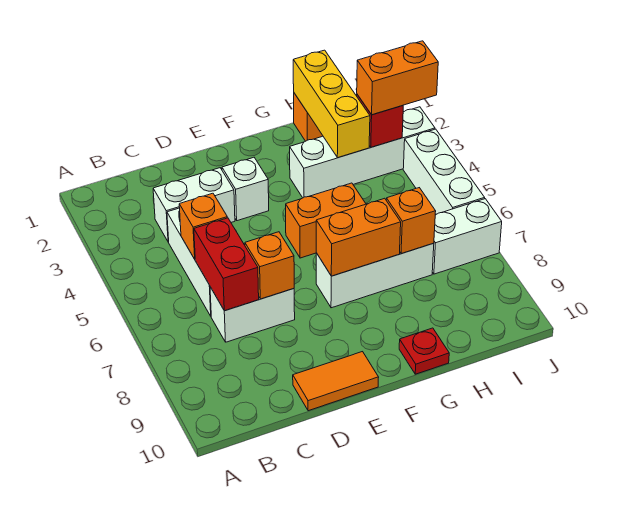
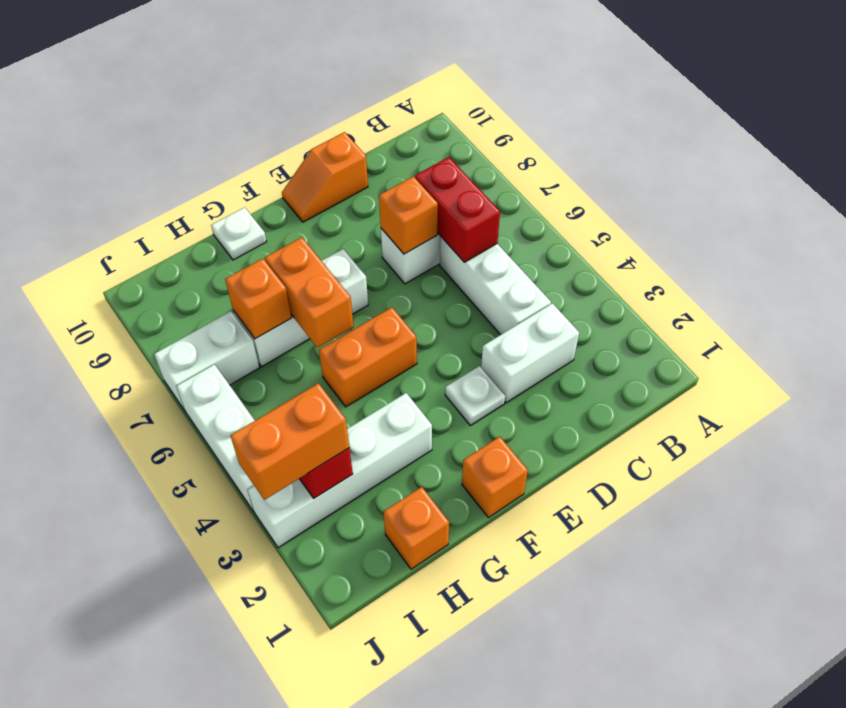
orange brick C5 level 2 -> orange brick F1 level 1
orange tile D10:E10 level 1 -> orange slope D10:E10 level 1 top D
white brick E3 level 1 -> white plate E3 level 1
orange brick F7:G7 level 2 -> orange brick G6:G7 level 2
red plate G10 level 1 -> white plate G10 level 1
yellow brick H1:H3 level 2 -> none

